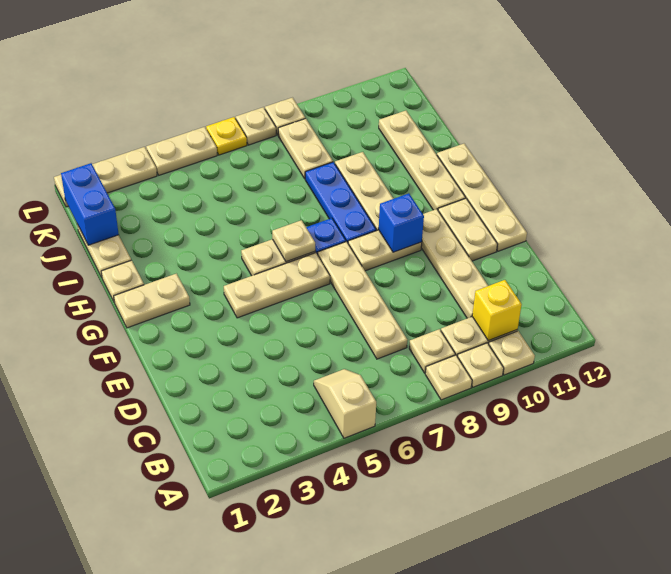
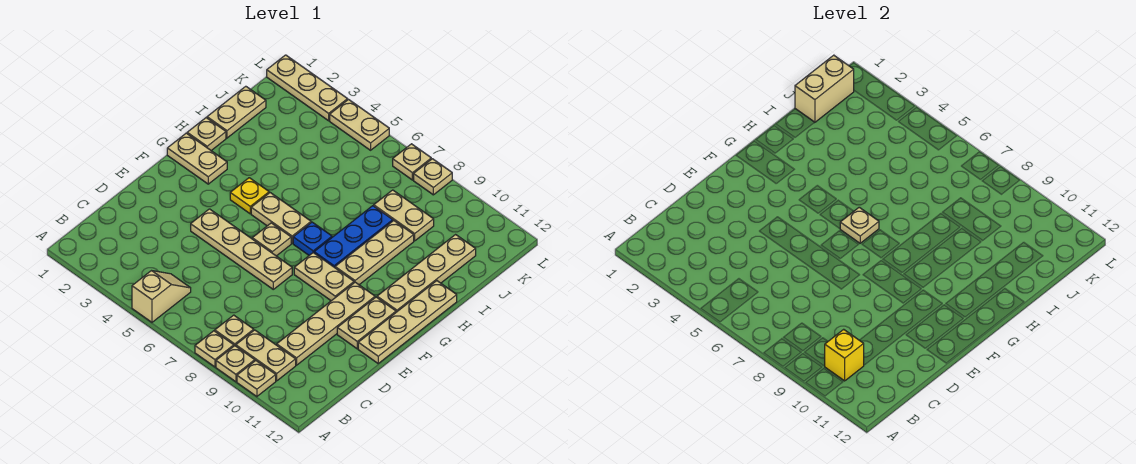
tan plate C7:F7 level 1 -> tan plate E4:E7 level 1
tan plate F4:F6 level 1 -> tan plate F6 level 1
blue brick F9 level 2 -> none
blue brick J1:K1 level 2 -> tan brick J1:K1 level 2
tan plate J8:K8 level 1 -> tan plate J8:J9 level 1
yellow plate L6 level 1 -> yellow plate G4 level 1

